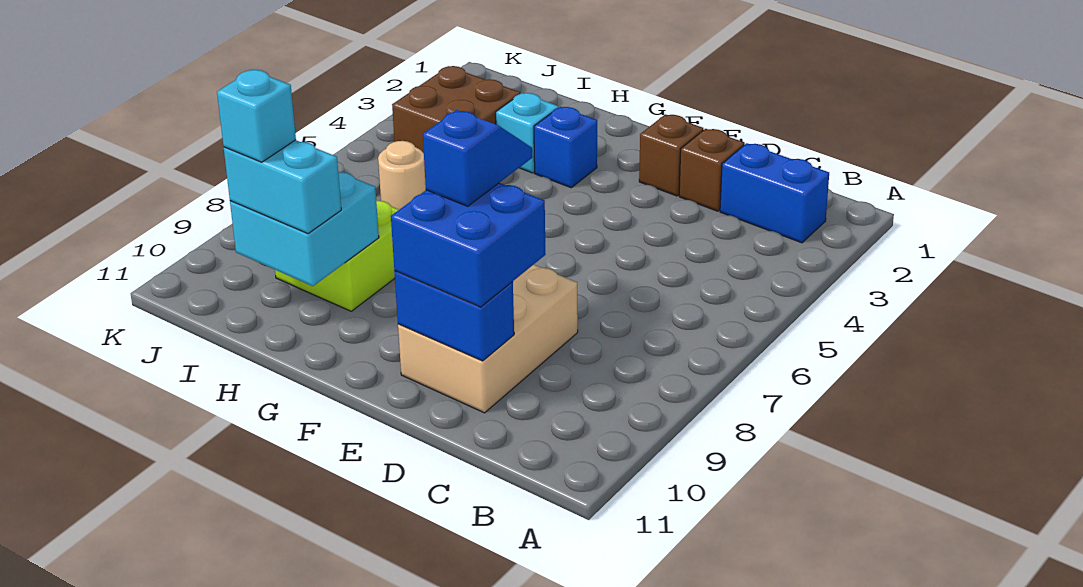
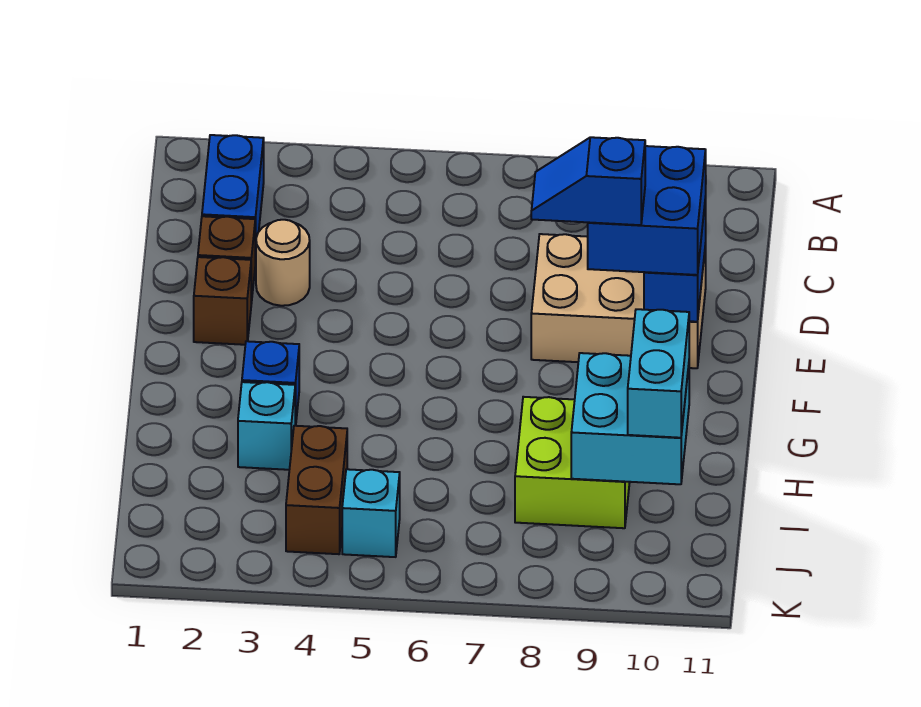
brown brick I3:J4 level 1 -> brown brick I4:J4 level 1
tan round brick I6 level 1 -> tan round brick D3 level 1
cyan brick I10 level 4 -> cyan brick J5 level 1

